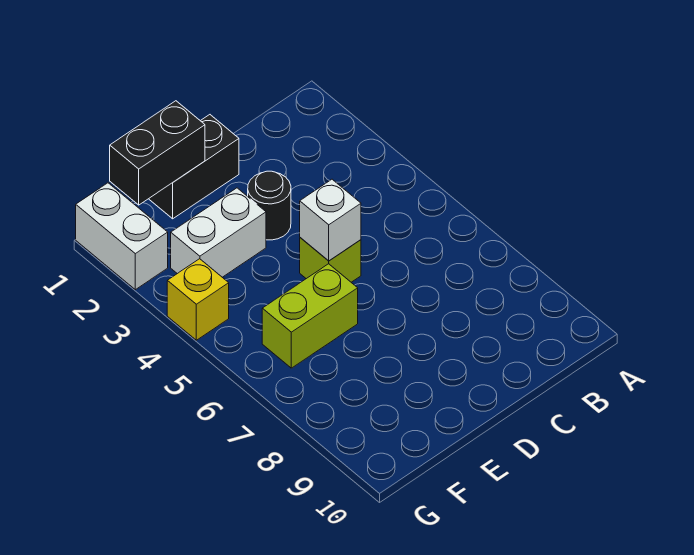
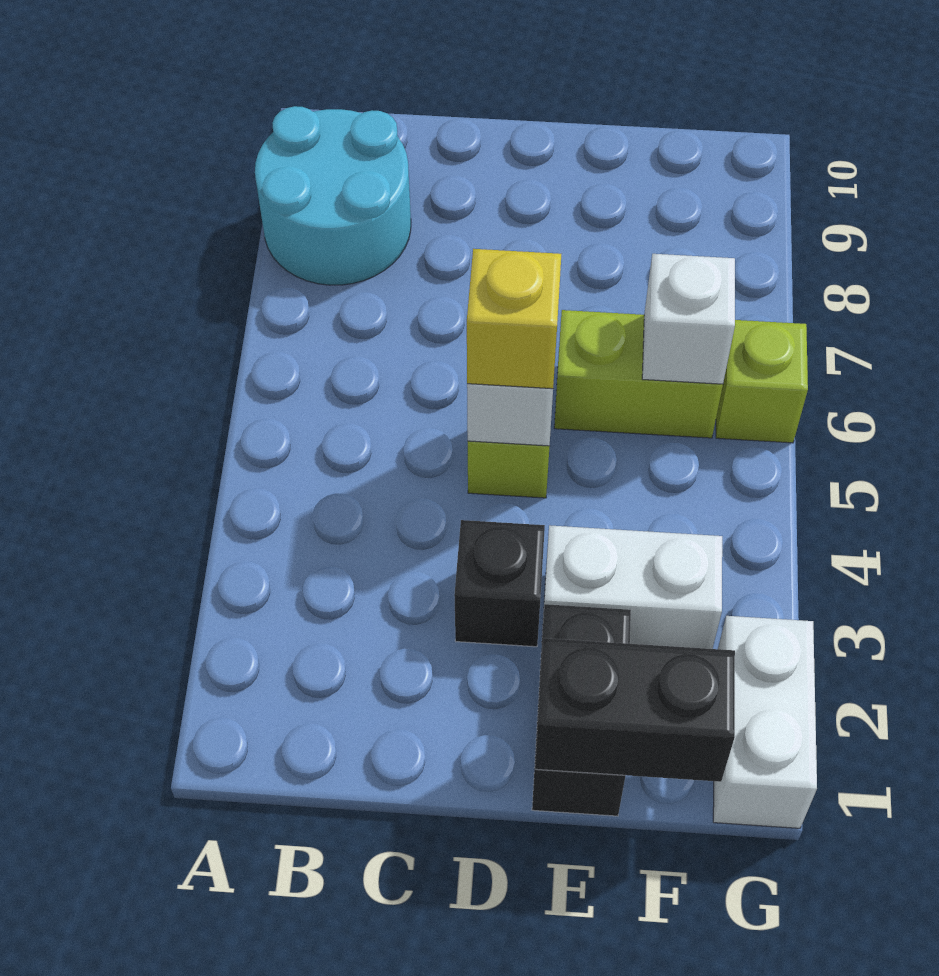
none -> cyan round brick A8:B9 level 1
black brick D1:E1 level 1 -> black brick E1:E2 level 1
black round brick D3 level 1 -> black brick D3 level 1
none -> white brick F6 level 2
yellow brick G4 level 1 -> yellow brick D5 level 3
none -> lime brick G6 level 1

